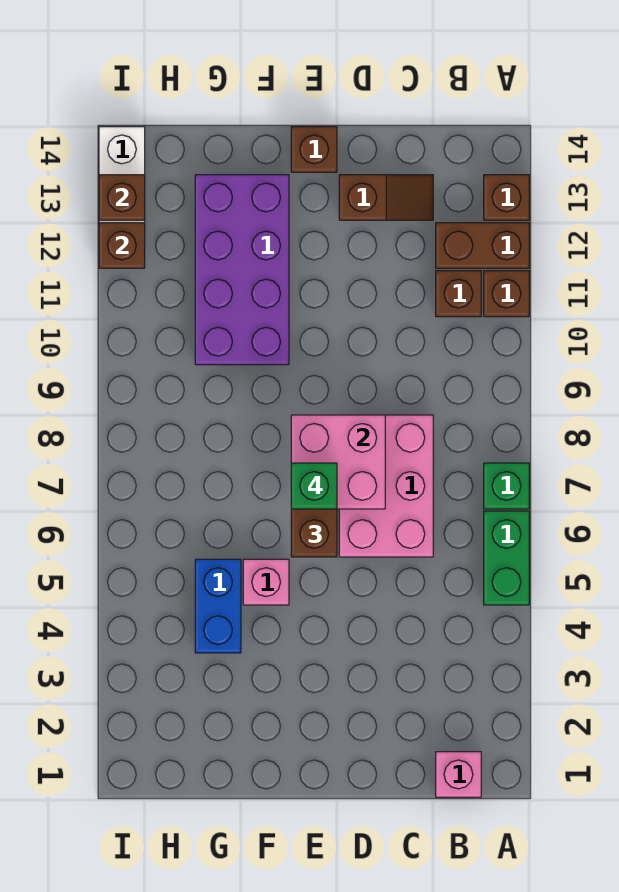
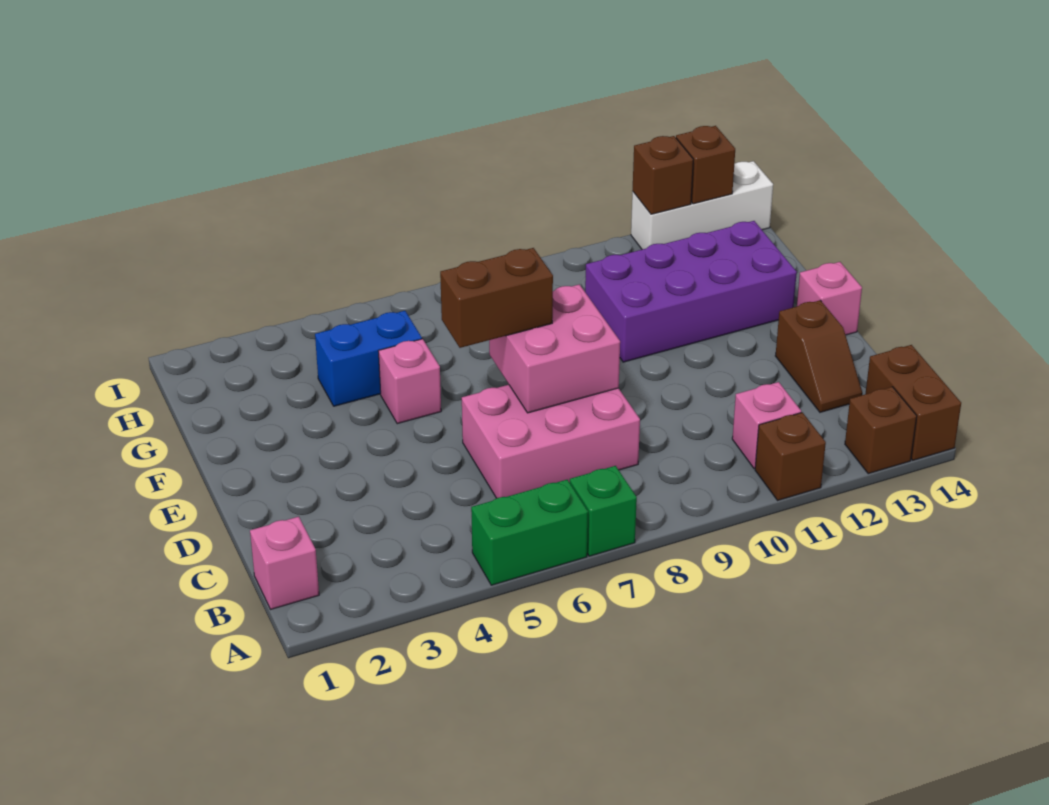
brown brick A12:B12 level 1 -> brown brick A14:B14 level 1
brown brick B11 level 1 -> pink brick B11 level 1
green brick E7 level 4 -> none
brown brick E14 level 1 -> pink brick E14 level 1

